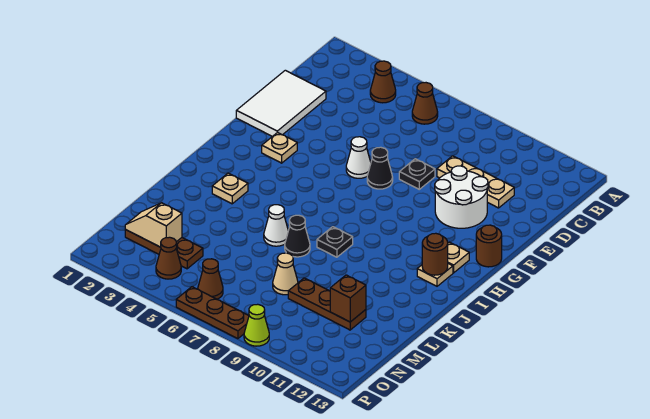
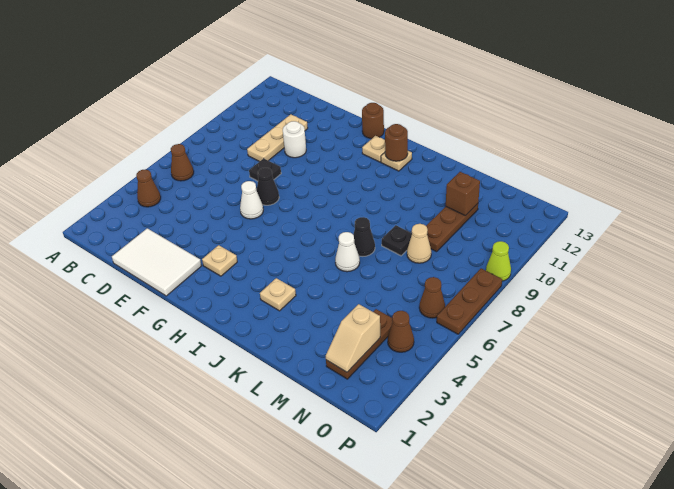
white round brick E10:F11 level 1 -> white round brick E10 level 1
black plate J8 level 1 -> black plate L8 level 1

